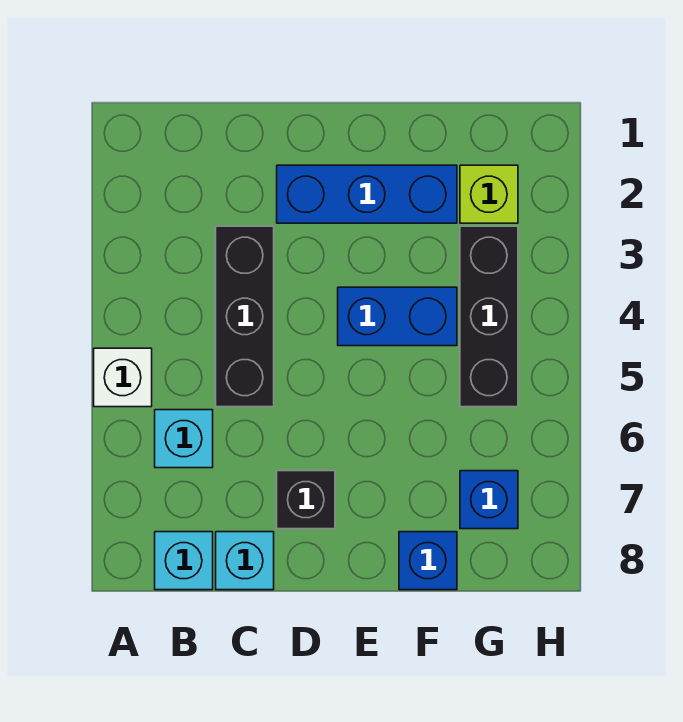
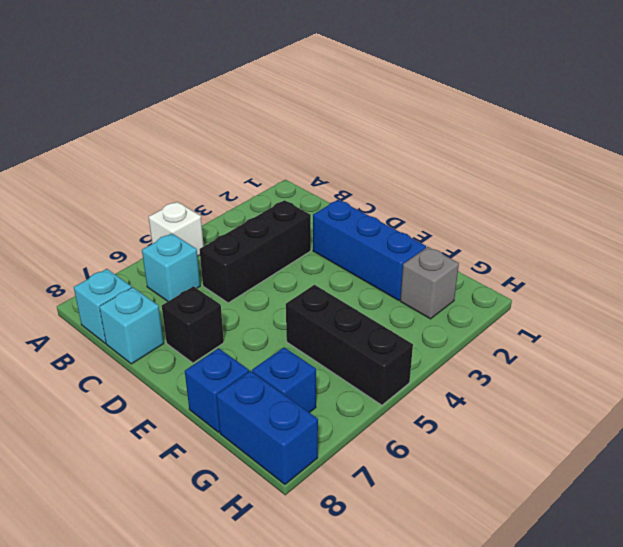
blue brick E4:F4 level 1 -> blue brick G8:H8 level 1
lime brick G2 level 1 -> grey brick G2 level 1
black brick G3:G5 level 1 -> black brick F5:H5 level 1

